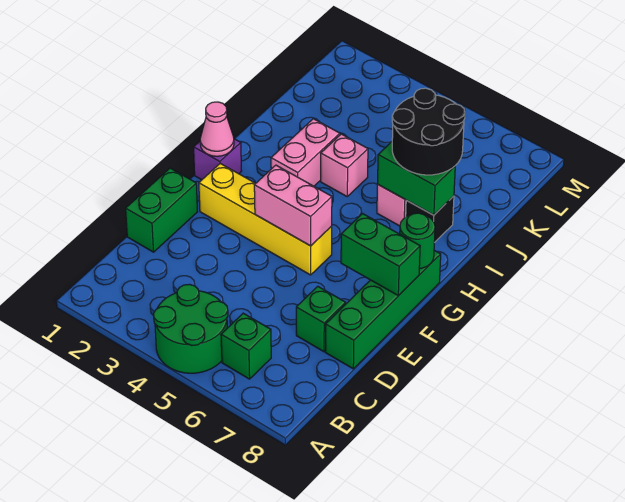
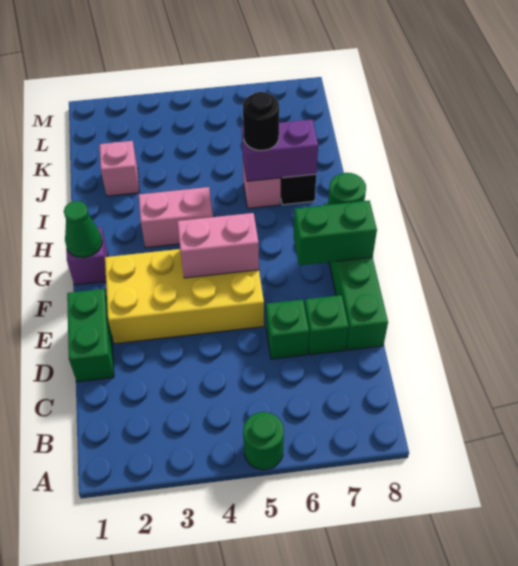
green round brick A4:B5 level 1 -> green round brick A5 level 1
green brick B6 level 1 -> green brick D6 level 1
yellow brick F2:F5 level 1 -> yellow brick E2:F5 level 1
pink cone G1 level 2 -> green cone G1 level 2
pink brick H3:I3 level 1 -> pink brick H3:H4 level 1
pink brick I4 level 1 -> pink brick J2 level 1
green brick I6:I7 level 2 -> purple brick I6:I7 level 2
black round brick I6:J7 level 3 -> black round brick I6 level 3

